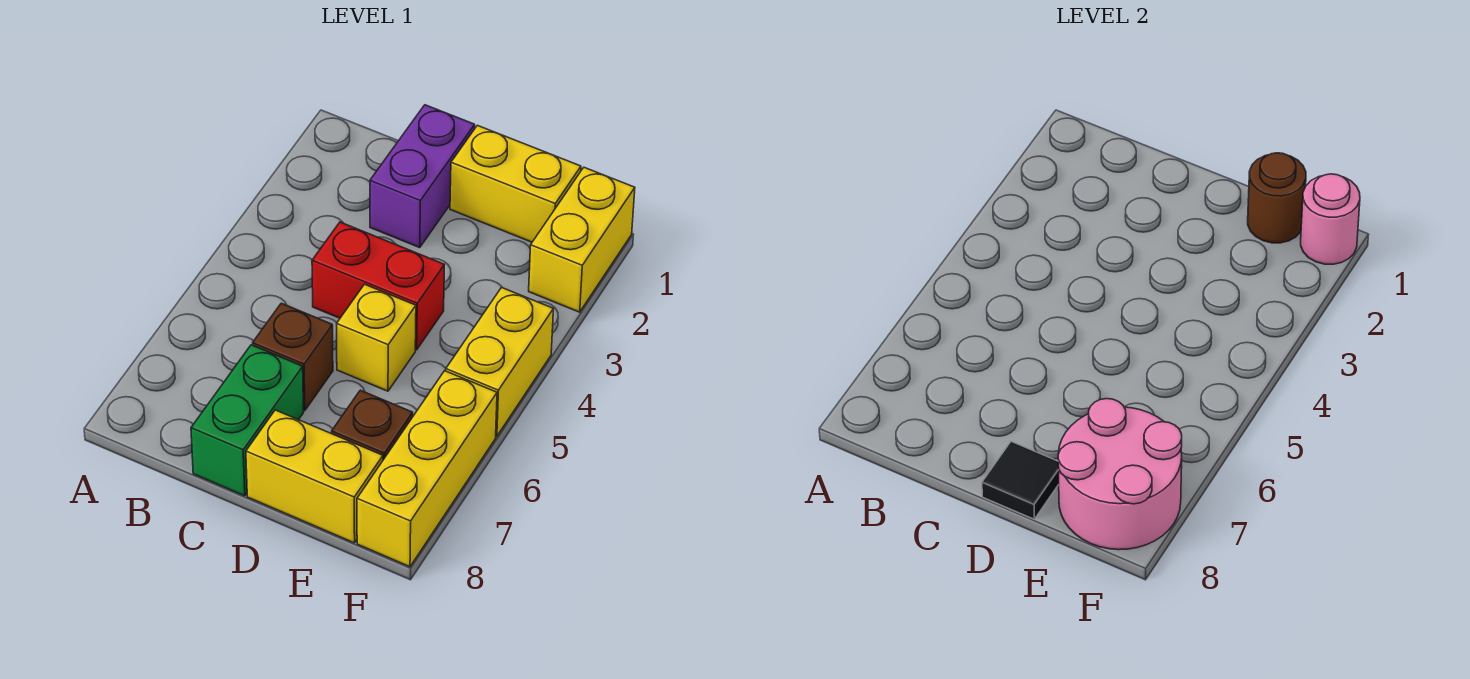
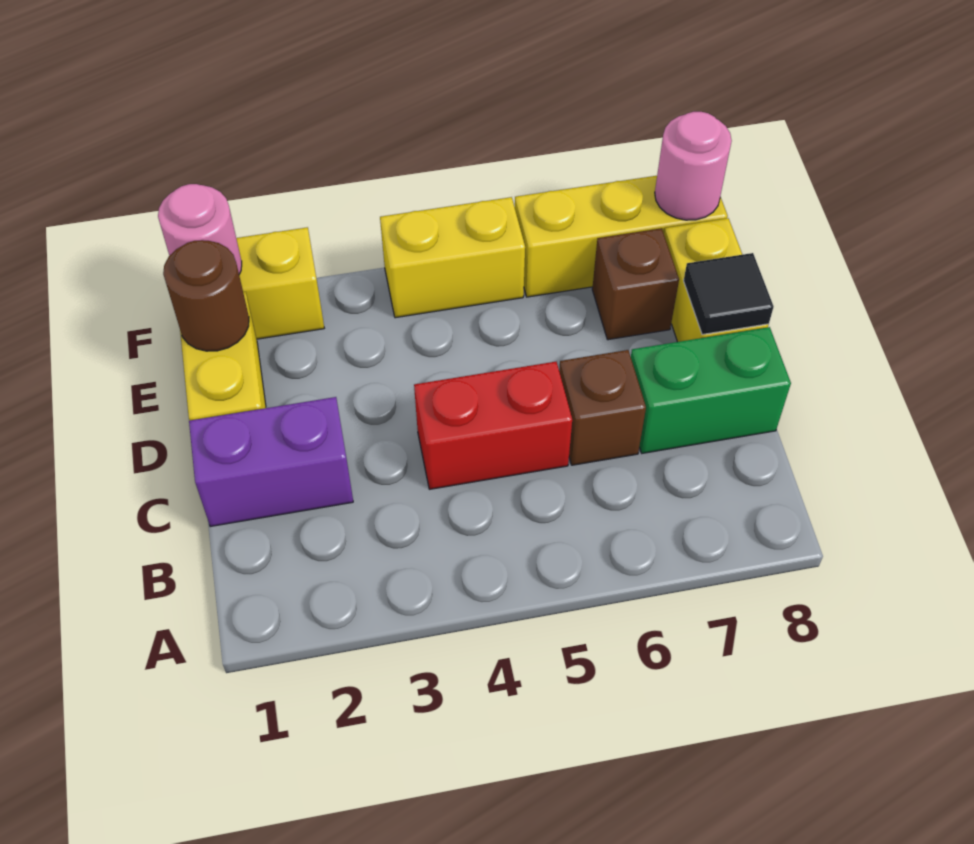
red brick C4:D4 level 1 -> red brick C4:C5 level 1
yellow brick D5 level 1 -> none
pink round brick E7:F8 level 2 -> pink round brick F8 level 2

